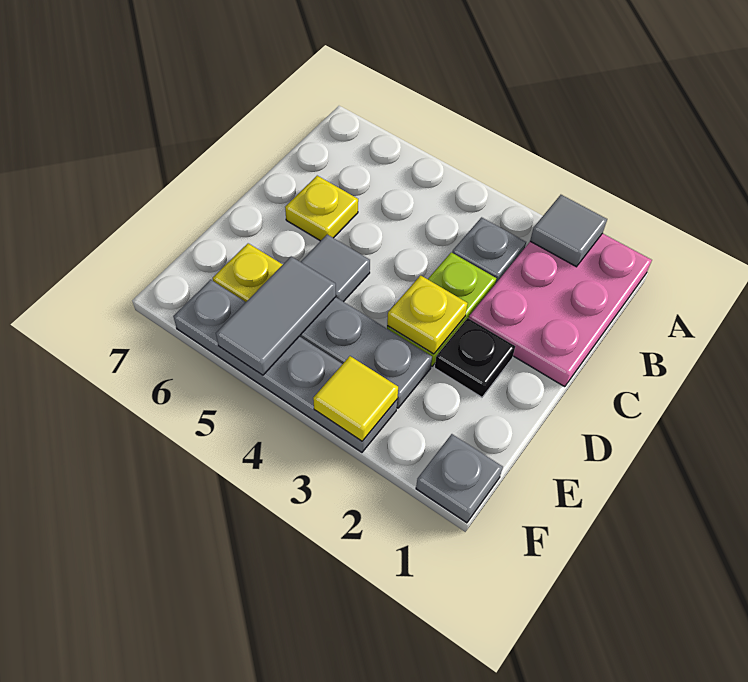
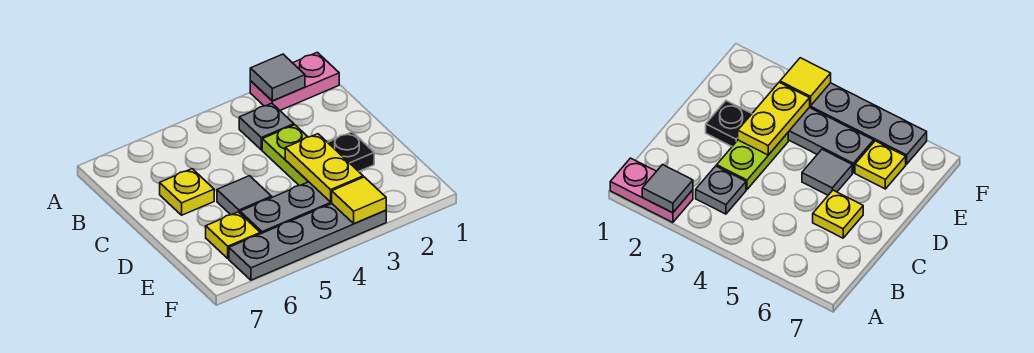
pink plate A1:C2 level 1 -> pink plate A1:A2 level 1
yellow plate D3 level 2 -> yellow plate D3:E3 level 2
grey tile E5:F5 level 2 -> none
grey plate F1 level 1 -> none

